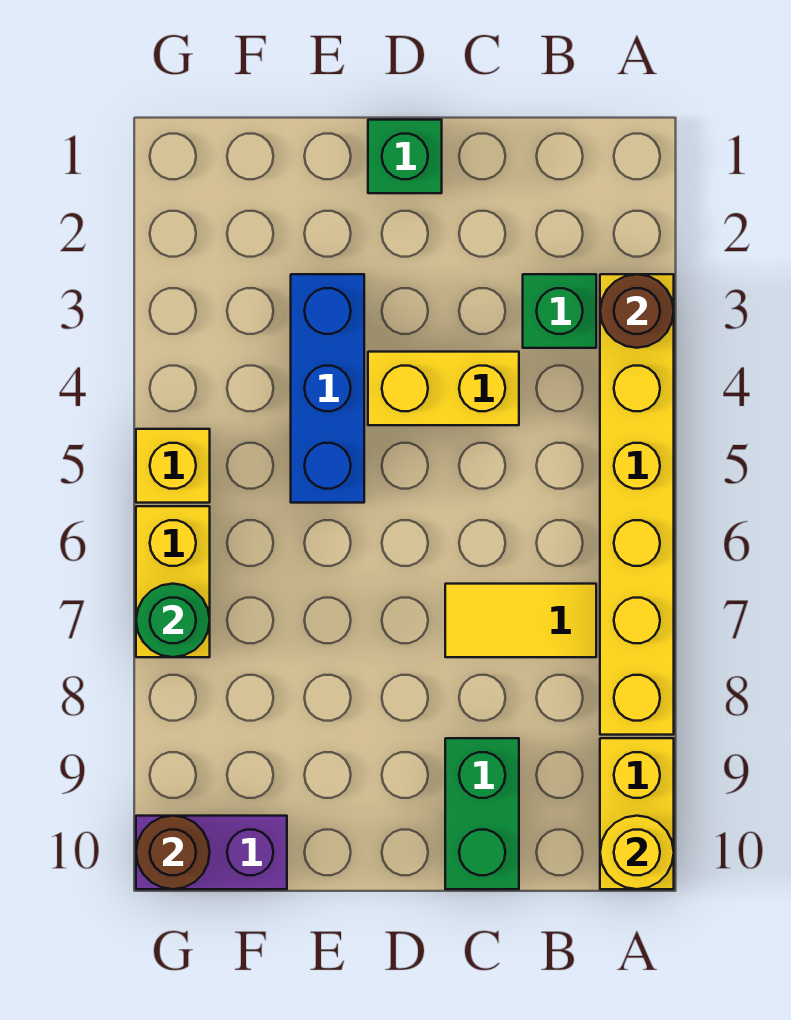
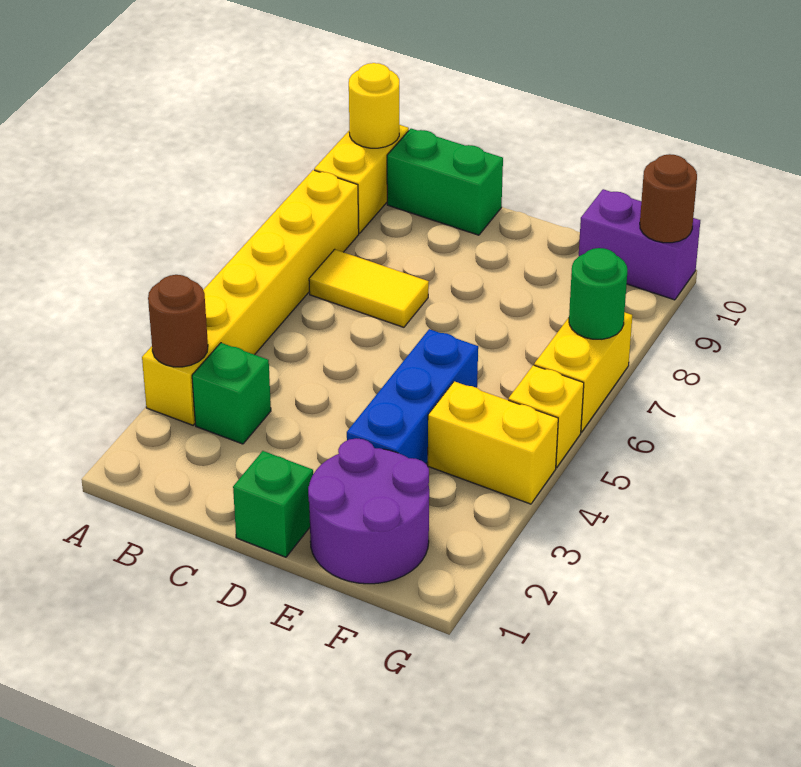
yellow brick C4:D4 level 1 -> yellow brick F4:G4 level 1
green brick C9:C10 level 1 -> green brick B10:C10 level 1
none -> purple round brick E1:F2 level 1

